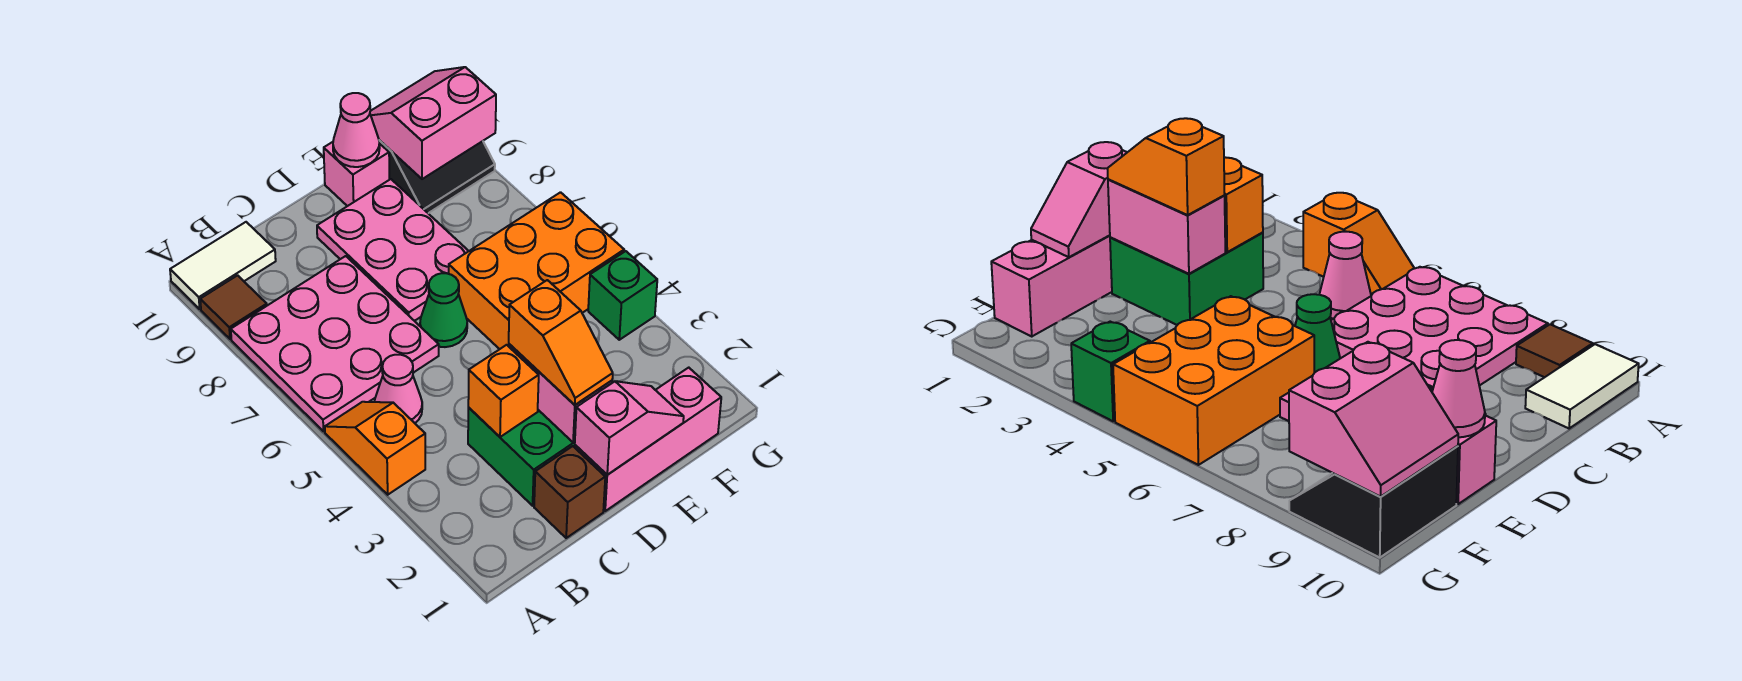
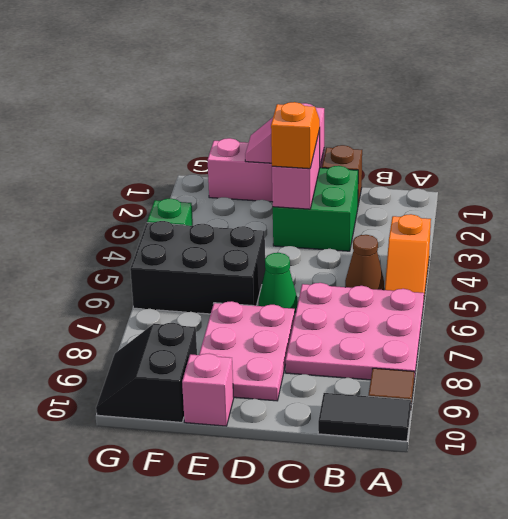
white tile A10:B10 level 1 -> black tile A10:B10 level 1
pink cone B5 level 1 -> brown cone B5 level 1
orange brick C3 level 2 -> none
orange brick E5:G6 level 1 -> black brick E5:G6 level 1
pink cone E10 level 2 -> none
black slope F9:G10 level 1 top 10 -> black slope F9:G10 level 1 top F
pink slope F9:G10 level 2 top 9 -> none

